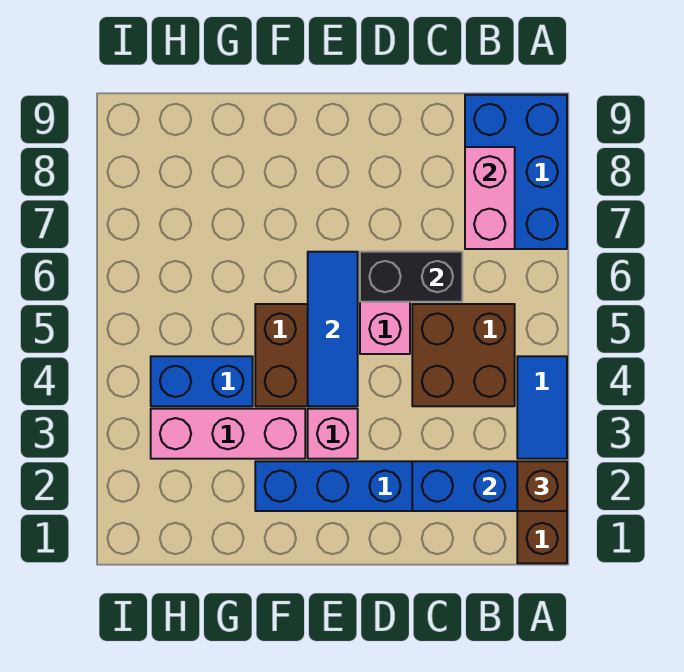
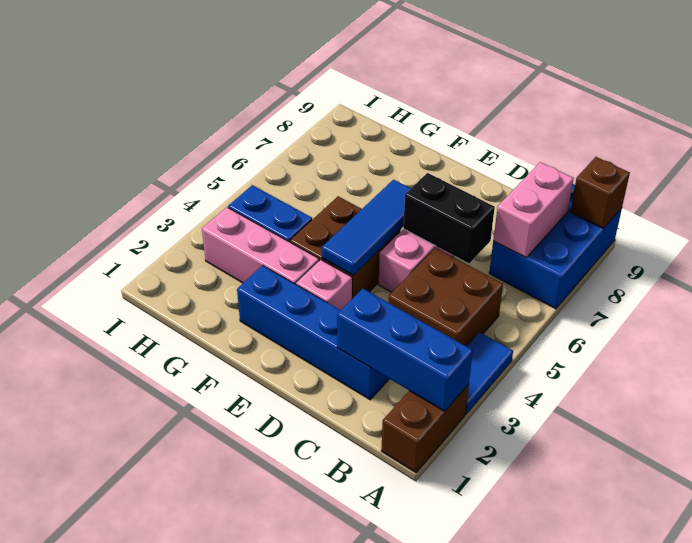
brown brick A2 level 3 -> brown brick A9 level 2

